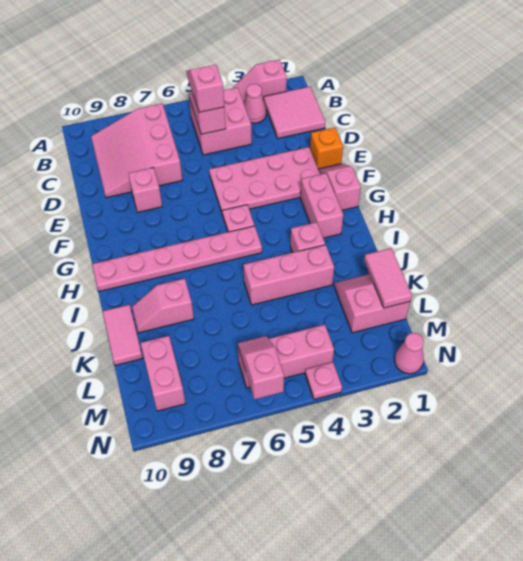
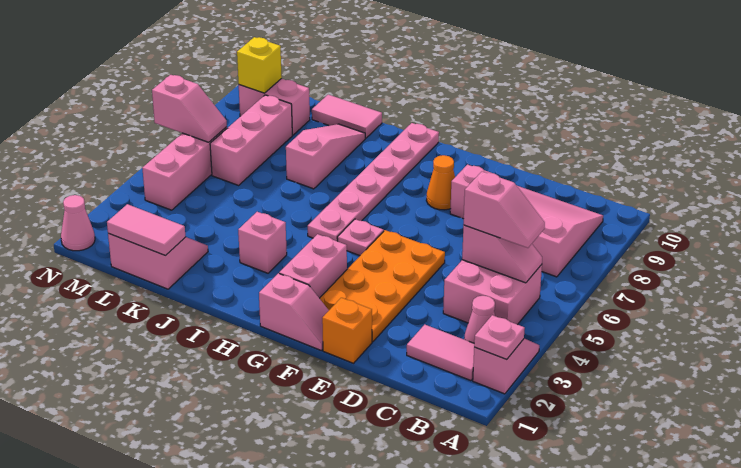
pink tile B1:C2 level 1 -> pink tile B2:C2 level 1
pink plate E2:F5 level 1 -> orange plate E2:F5 level 1
none -> orange cone F8 level 1
pink brick G2:H2 level 1 -> pink brick G2:G3 level 1
pink brick J3:J5 level 1 -> pink brick L6:L8 level 1
pink slope J8:J9 level 1 top 8 -> pink slope J7:J9 level 1 top 7
pink slope K1:L2 level 1 top L -> pink slope K1:L2 level 1 top 1
none -> yellow brick M9 level 2
pink plate N4 level 1 -> pink plate A2 level 2

